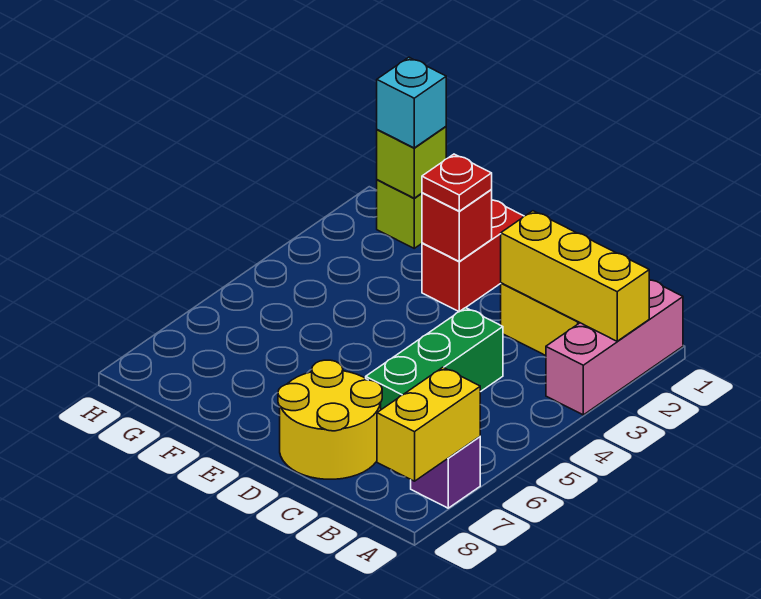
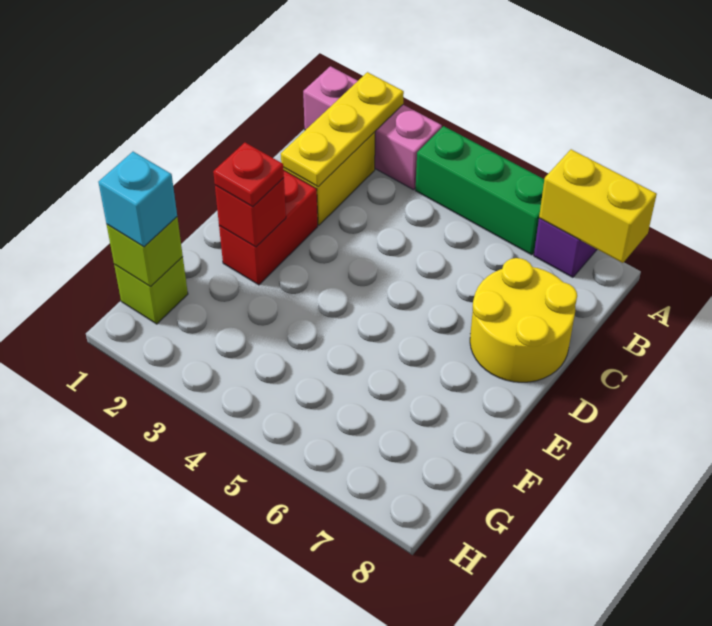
yellow brick A2:C2 level 2 -> yellow plate A2:C2 level 2
green brick C4:C6 level 1 -> green brick A4:A6 level 1
red brick E1:E2 level 1 -> red brick D2:E2 level 1

